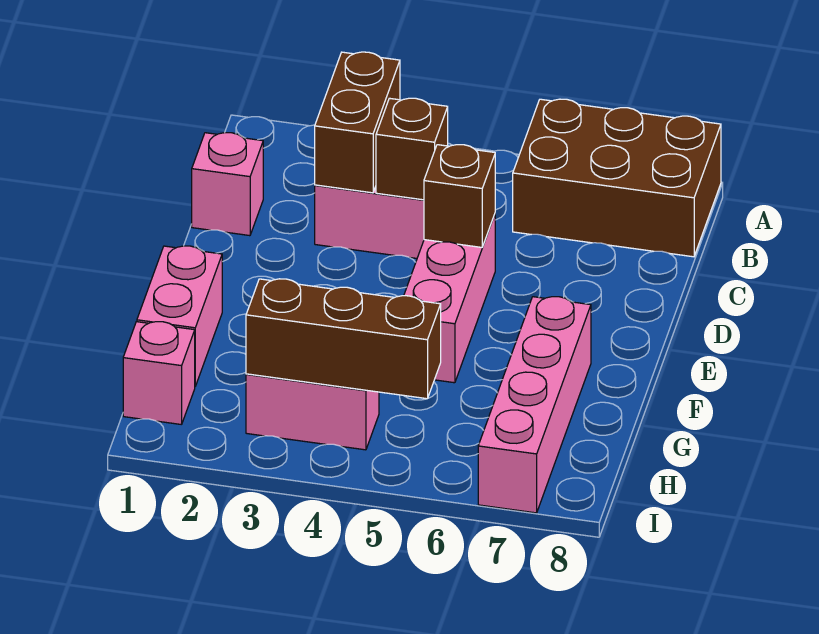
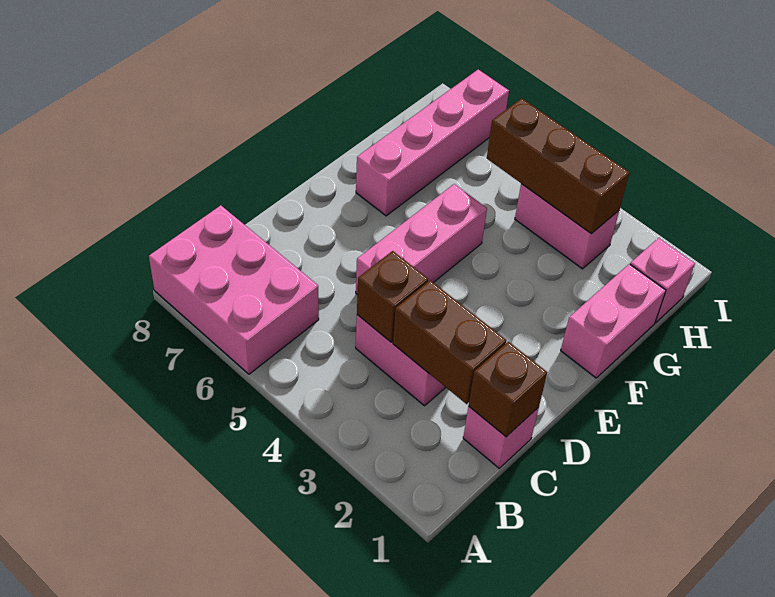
brown brick A6:B8 level 1 -> pink brick A6:B8 level 1
brown brick B3:C3 level 2 -> brown brick C2:C3 level 2
brown brick D5 level 2 -> brown brick C1 level 2

